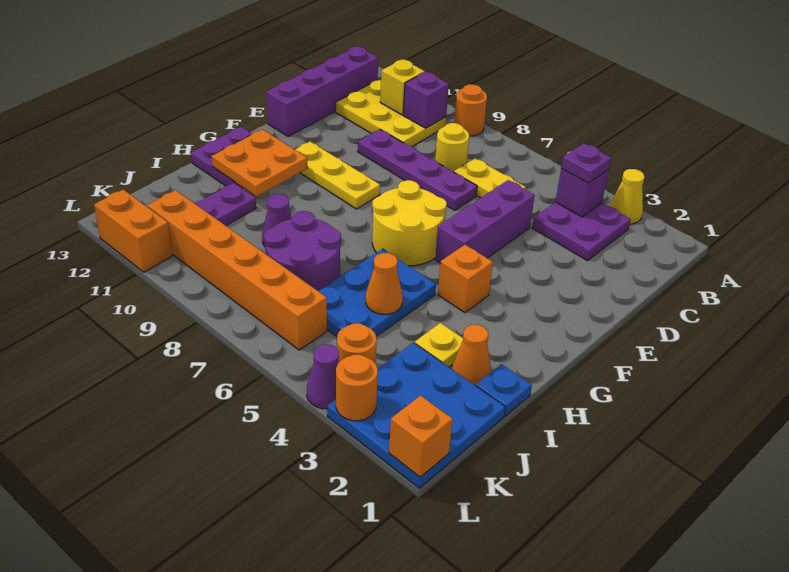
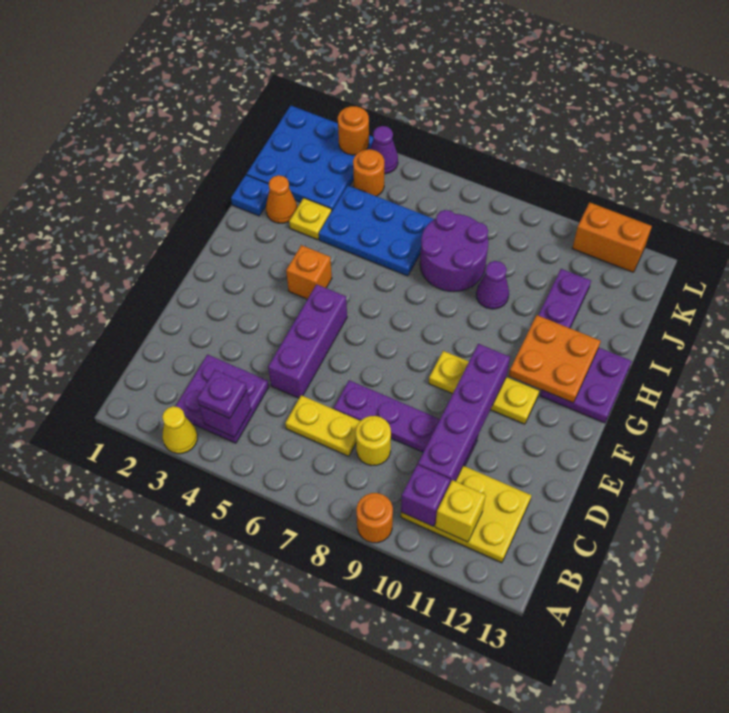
purple brick B13:E13 level 1 -> purple brick C10:F10 level 2
yellow round brick F6:G7 level 1 -> none
blue plate H5:J6 level 1 -> blue plate I4:J6 level 1
orange cone I5 level 2 -> none
orange brick K6:K11 level 1 -> none
orange brick L1 level 2 -> none

